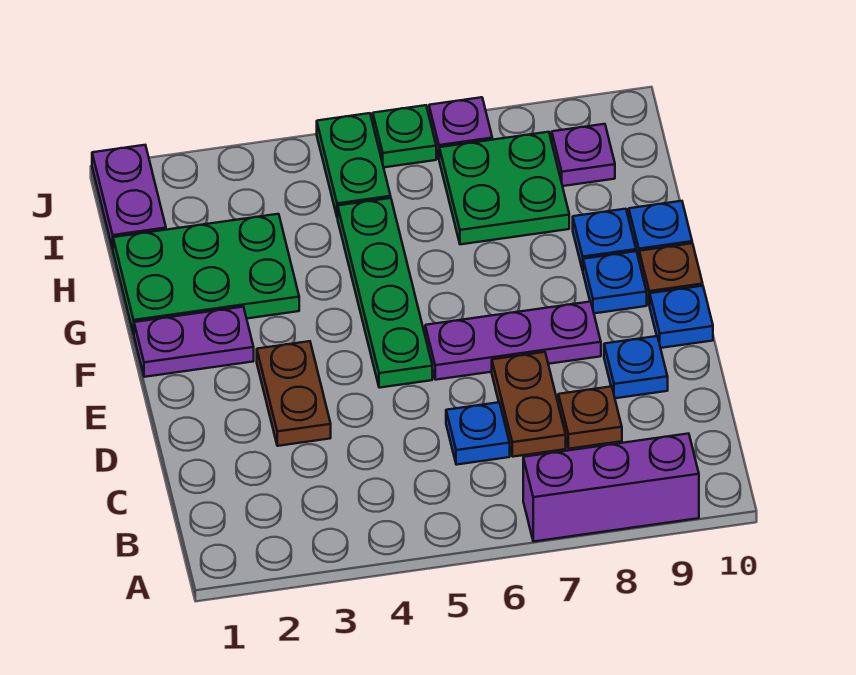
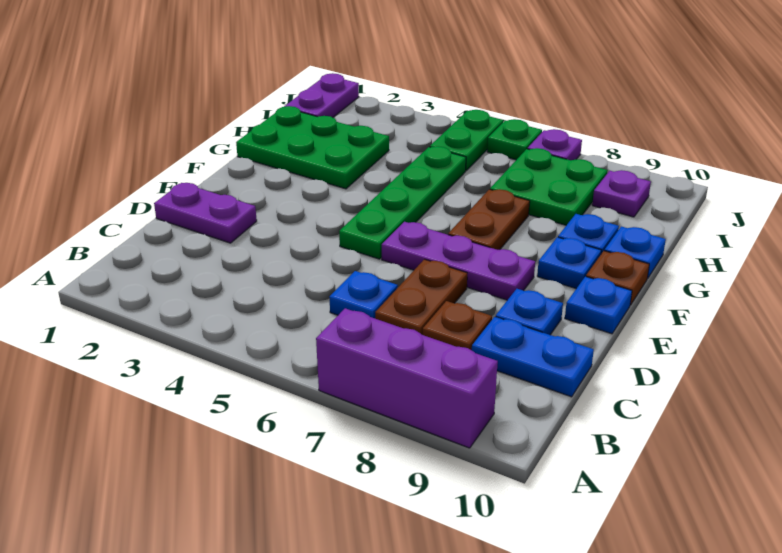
none -> blue plate C9:C10 level 1
brown plate D3:E3 level 1 -> brown plate F7:G7 level 1
purple plate F1:F2 level 1 -> purple plate D1:D2 level 1

